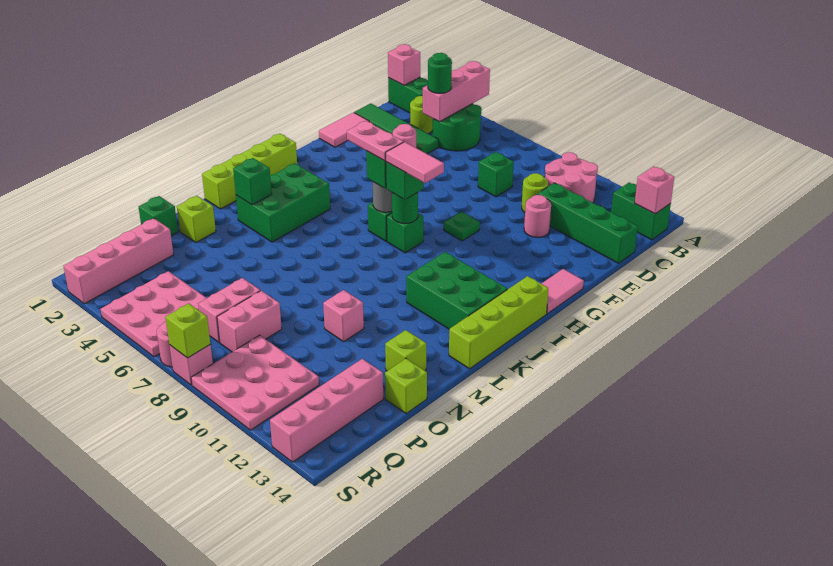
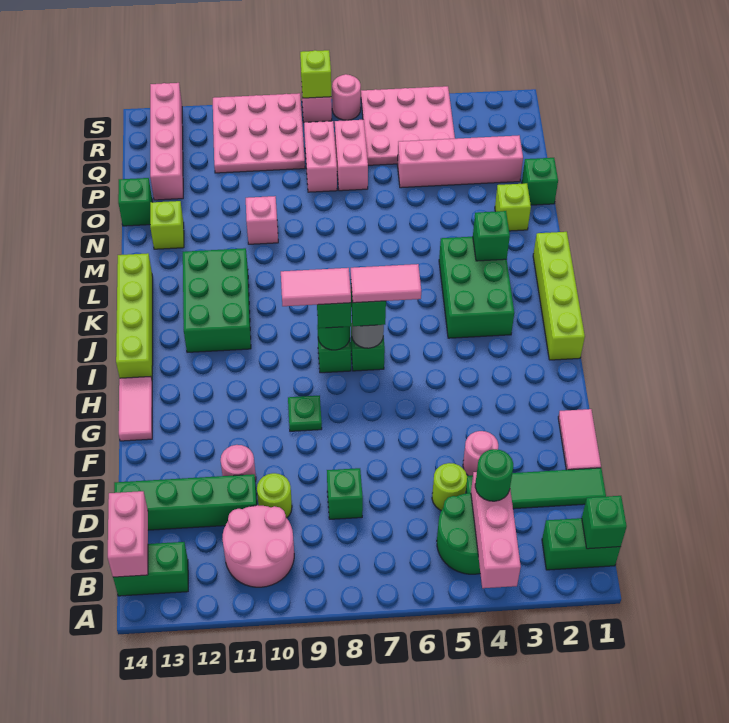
pink brick B1 level 2 -> green brick B1 level 2
pink brick B14 level 2 -> pink brick B14:C14 level 2
lime round brick C3 level 1 -> lime round brick D5 level 1
pink plate I6:I7 level 4 -> pink tile I6:I7 level 4
green brick J11:K13 level 1 -> green brick J11:L12 level 1
lime brick O14 level 1 -> green brick O14 level 1
pink brick P2:S2 level 1 -> pink brick P2:P5 level 1

